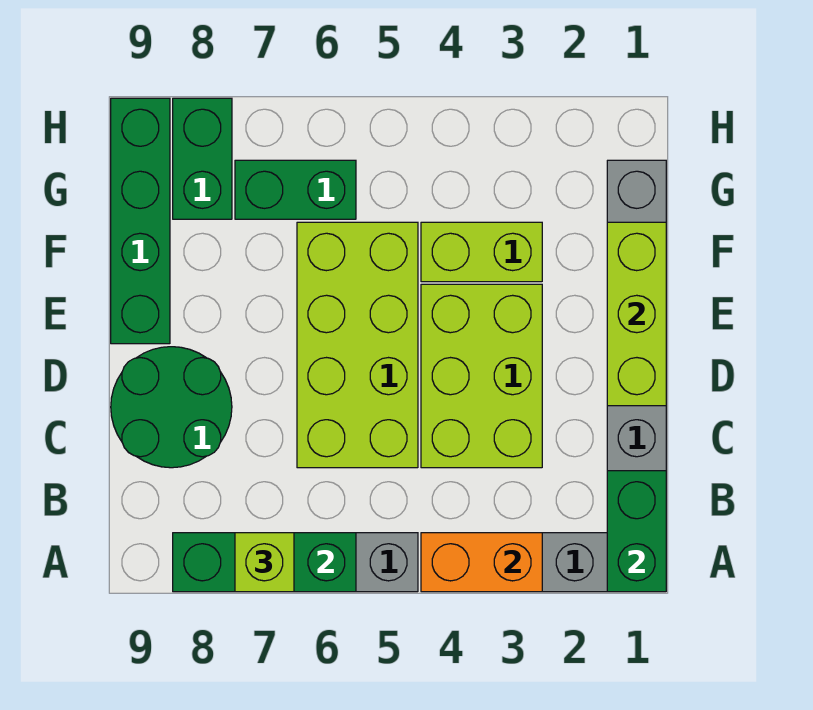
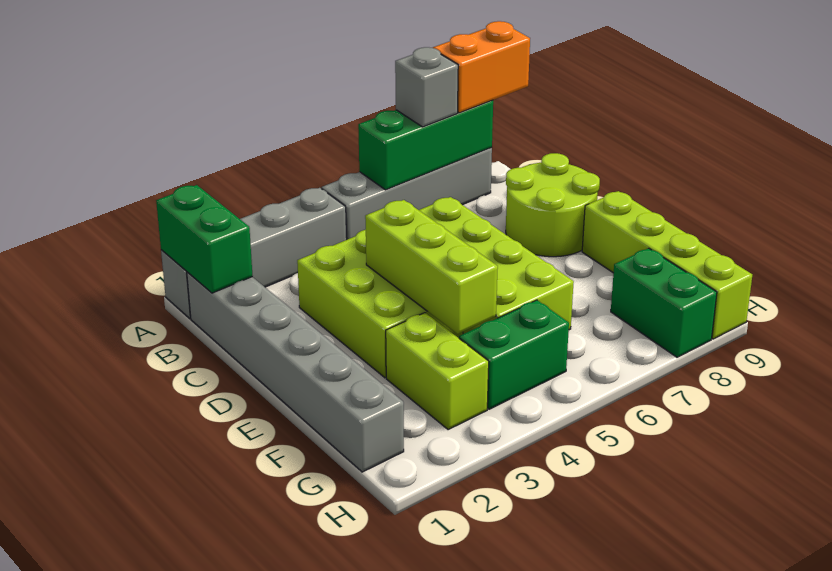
orange brick A3:A4 level 2 -> orange brick A8:A9 level 3
lime brick A7 level 3 -> grey brick A7 level 3
green round brick C8:D9 level 1 -> lime round brick C8:D9 level 1
lime brick D1:F1 level 2 -> lime brick D4:F4 level 2
green brick E9:H9 level 1 -> lime brick E9:H9 level 1
lime brick F3:F4 level 1 -> lime brick F3:G3 level 1
green brick G6:G7 level 1 -> green brick G4:G5 level 1

